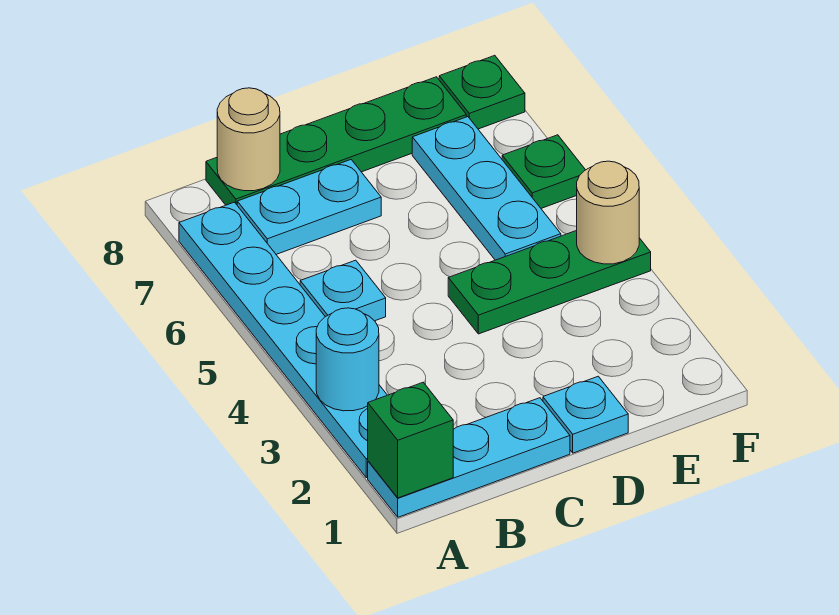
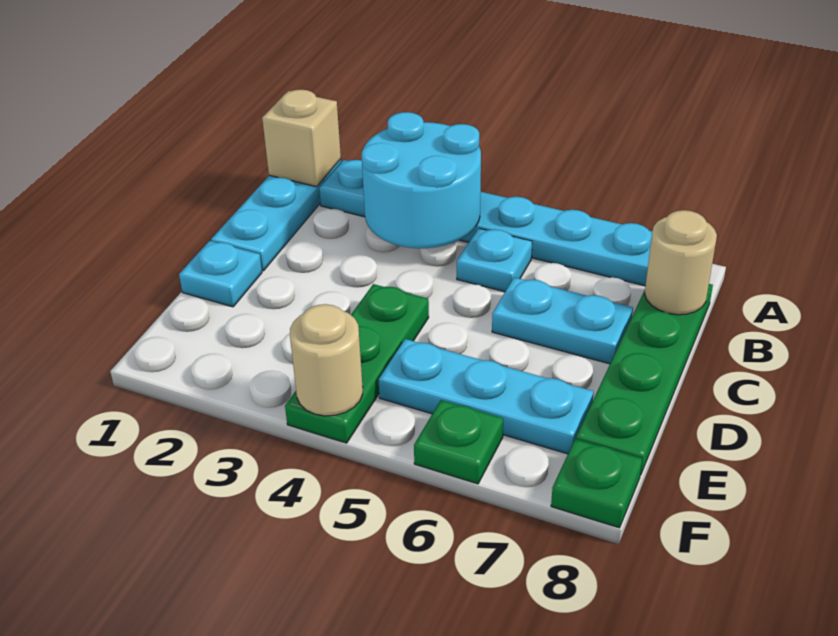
green brick A1 level 2 -> tan brick A1 level 2
cyan round brick A3 level 2 -> cyan round brick A3:B4 level 2
cyan plate B7:C7 level 1 -> cyan plate C6:C7 level 1

